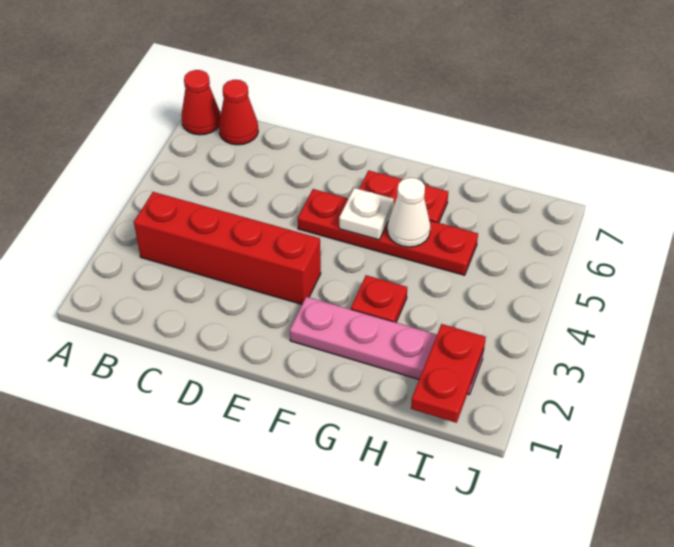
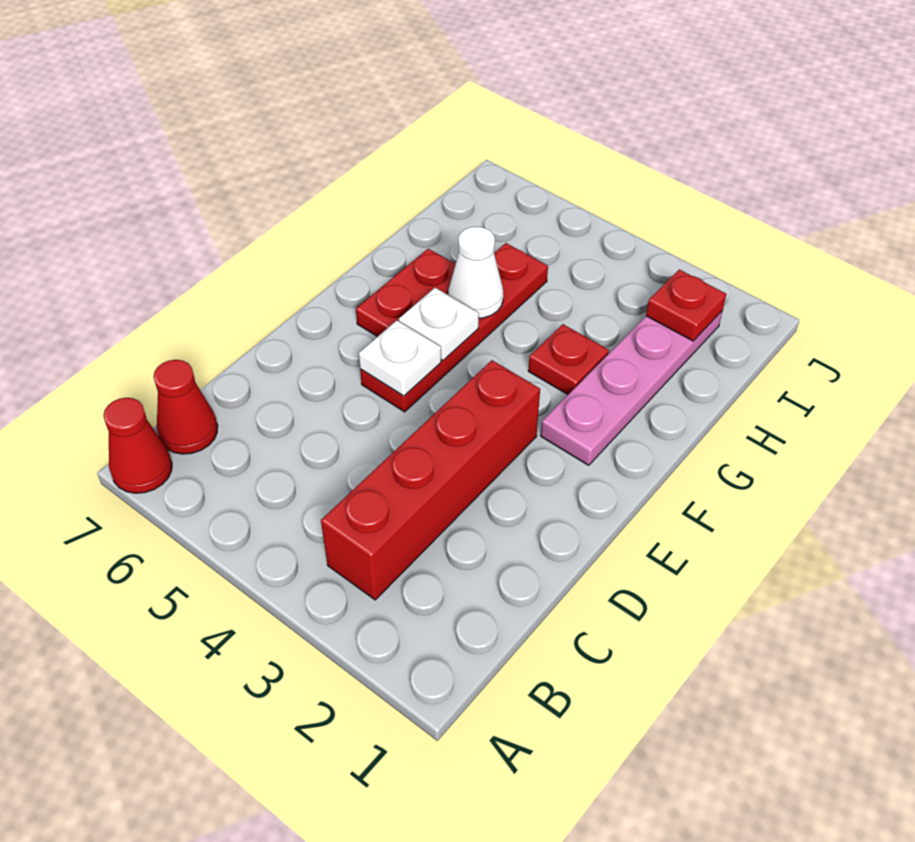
none -> white plate E5 level 2
red plate I1:I2 level 2 -> red plate I2 level 2

